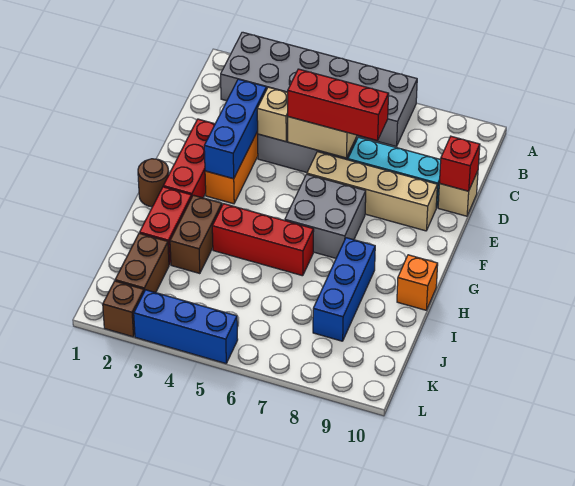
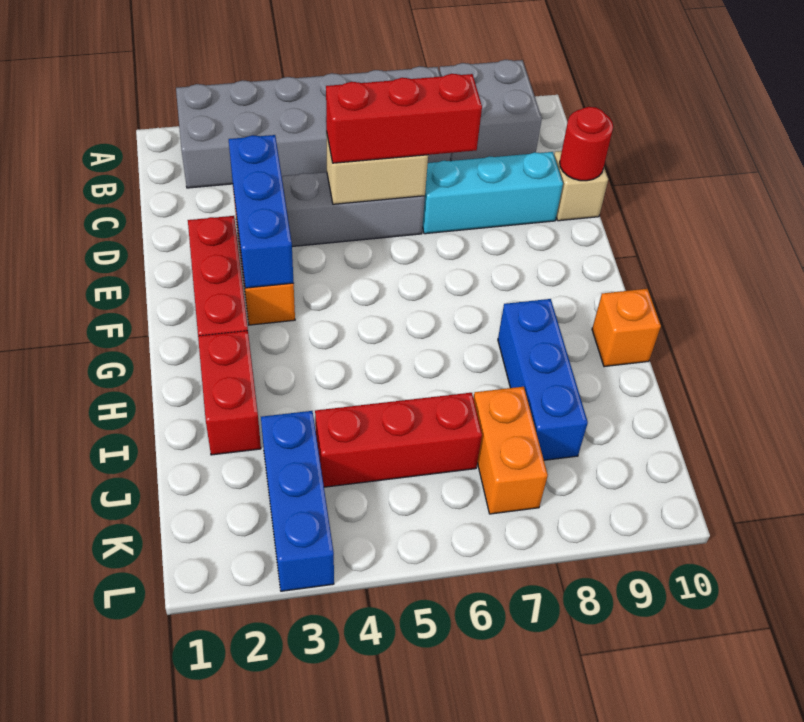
tan brick D4 level 2 -> none
red brick D10 level 2 -> red round brick D10 level 2
tan brick E6:E9 level 1 -> none
grey brick F6:G7 level 1 -> grey brick A8:B9 level 1
brown round brick G1 level 1 -> none
brown brick H3:I3 level 1 -> none
red brick H4:H6 level 1 -> red brick J4:J6 level 1
brown brick J2:K2 level 1 -> none
none -> orange brick J7:K7 level 1
brown brick L2 level 1 -> none
blue brick L3:L5 level 1 -> blue brick J3:L3 level 1

